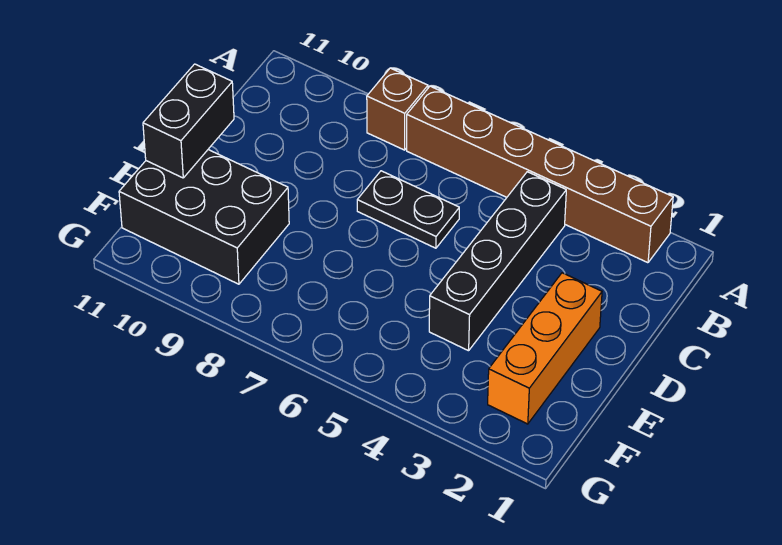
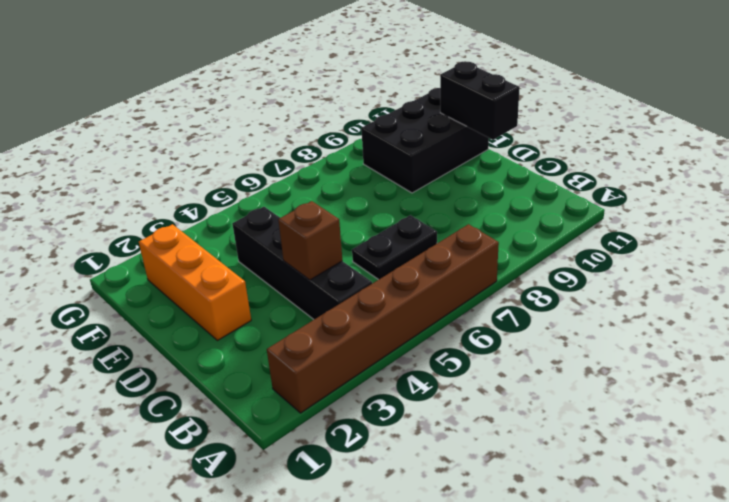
brown brick A8 level 1 -> brown brick C4 level 2

